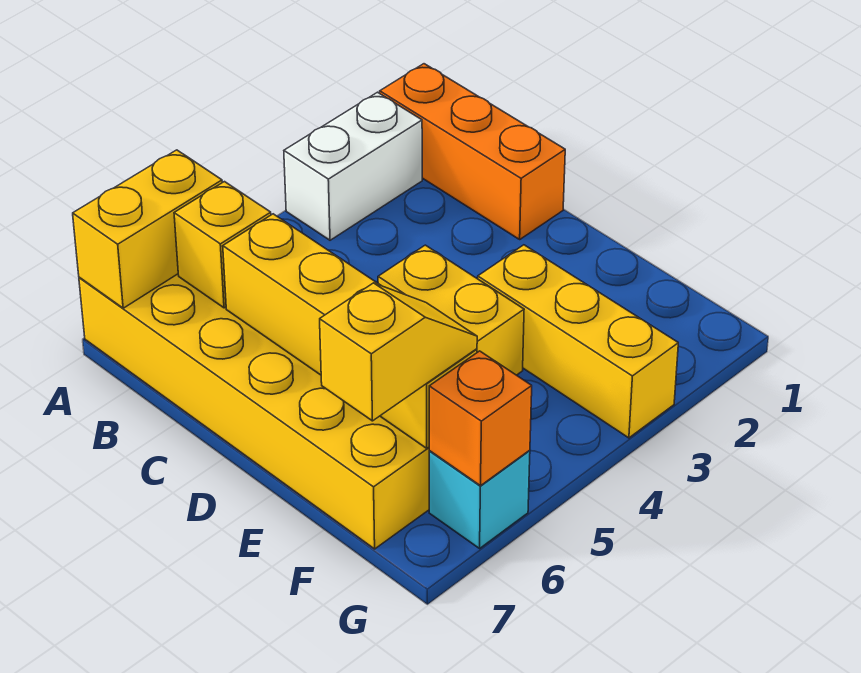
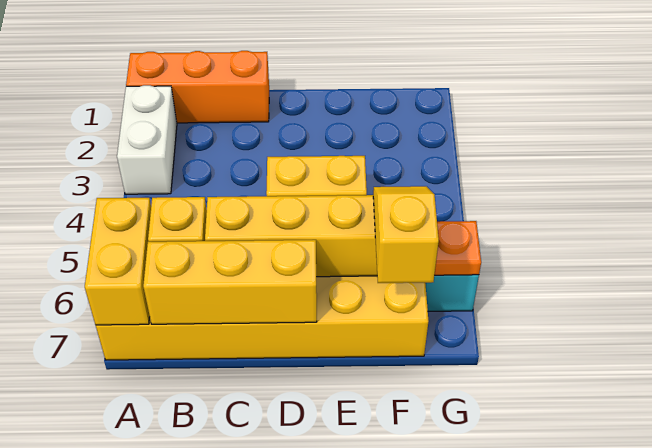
yellow brick E3:G3 level 1 -> yellow brick B7:D7 level 2
orange brick G6 level 2 -> orange plate G6 level 2

